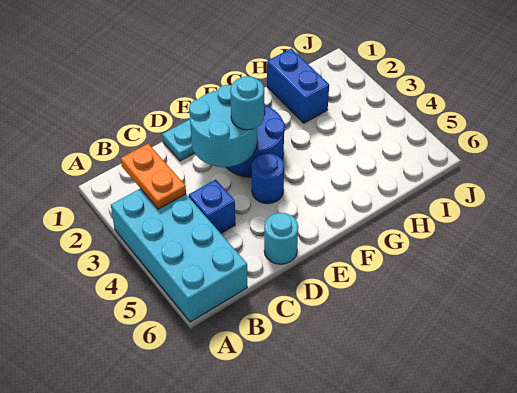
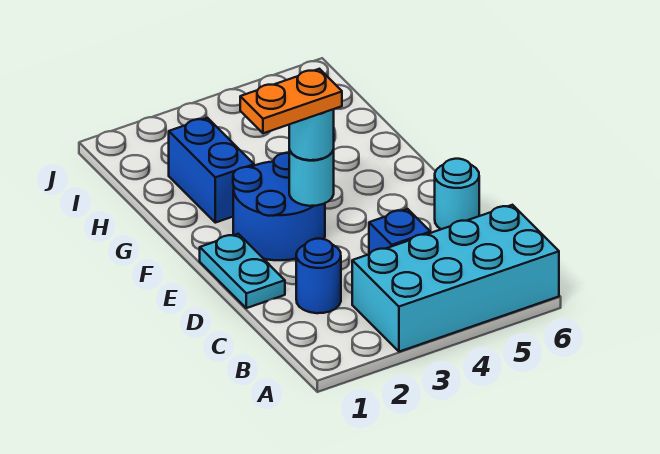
orange plate B2:B3 level 2 -> orange plate E2:E3 level 4
cyan round brick D2:E3 level 2 -> cyan round brick E3 level 2
blue round brick E4 level 1 -> blue round brick C2 level 1
blue brick H1:H2 level 1 -> blue brick G2:H2 level 1

